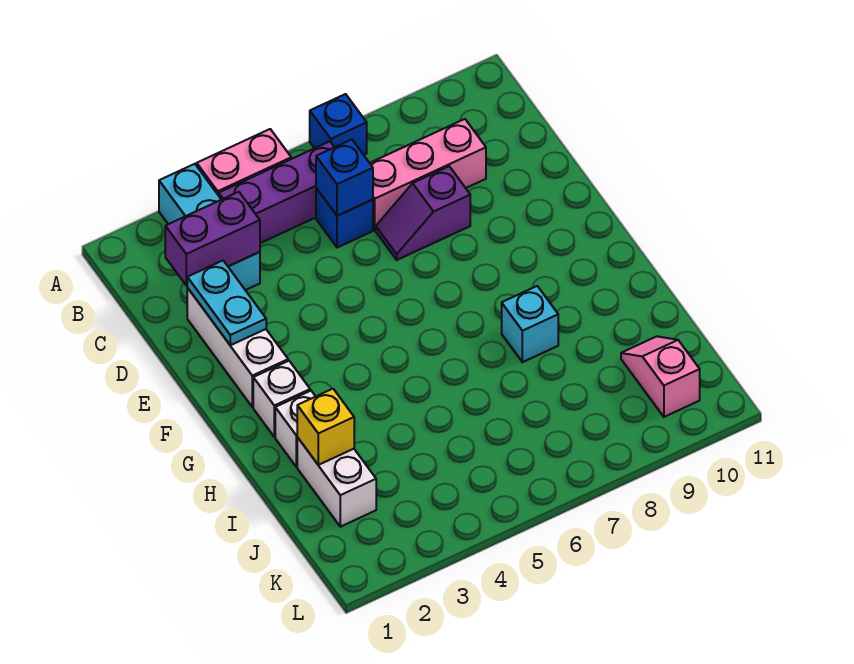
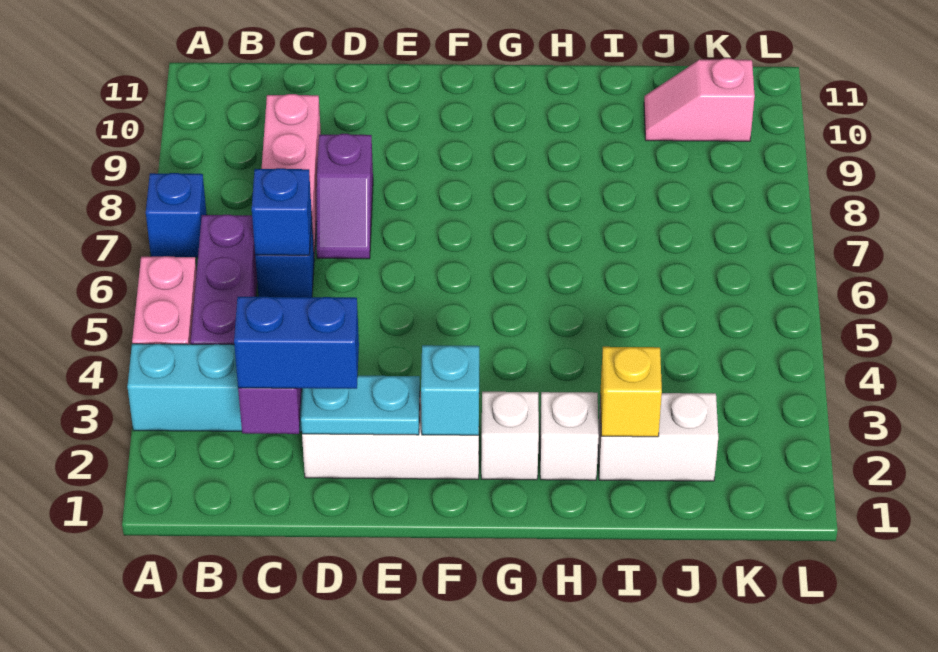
none -> blue brick C2:D2 level 3
cyan brick H8 level 1 -> cyan brick F2 level 2

